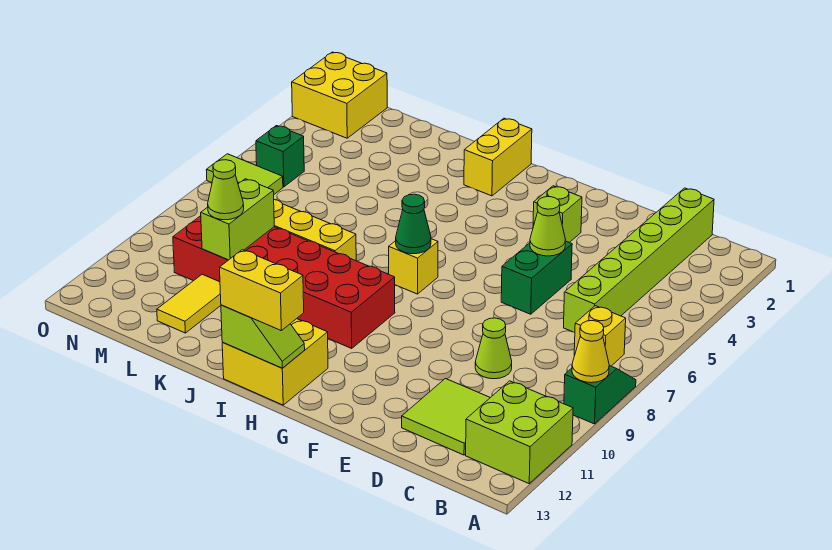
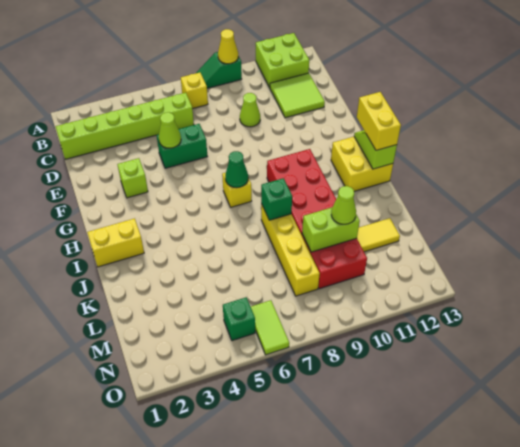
none -> green brick J8 level 2
yellow brick N1:O2 level 1 -> none

